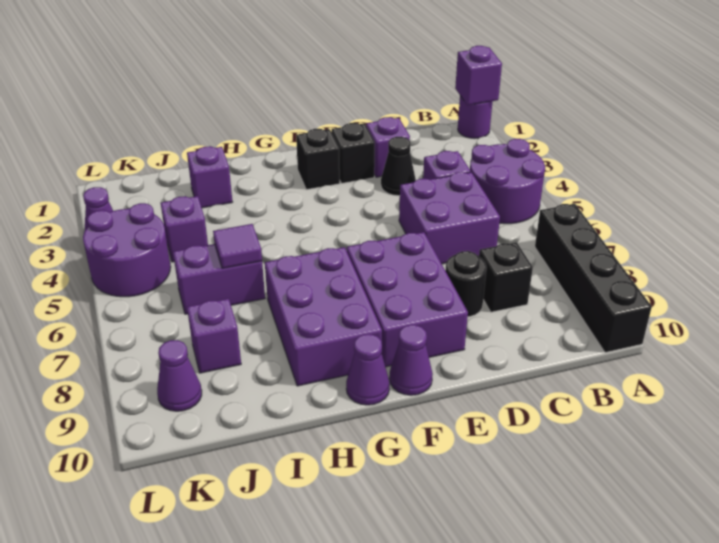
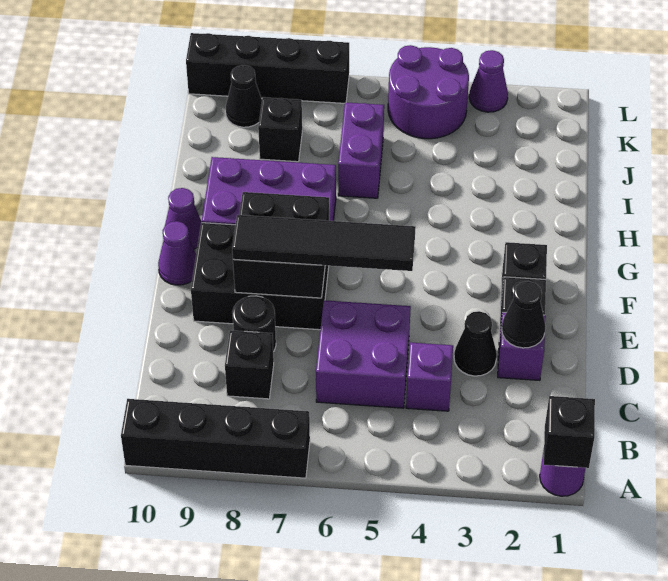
purple brick A1 level 2 -> black brick A1 level 2
purple round brick A4:B5 level 1 -> none
none -> black cone D2 level 2
none -> black tile E5:E8 level 3
purple brick E7:F9 level 1 -> black brick E7:F9 level 1
none -> black brick E7:F8 level 2
purple brick I2 level 1 -> none
purple tile I6 level 2 -> none
purple brick J4 level 1 -> none
purple brick J8 level 1 -> black brick J8 level 1
purple cone K9 level 1 -> black cone K9 level 1
none -> black brick L7:L10 level 1

